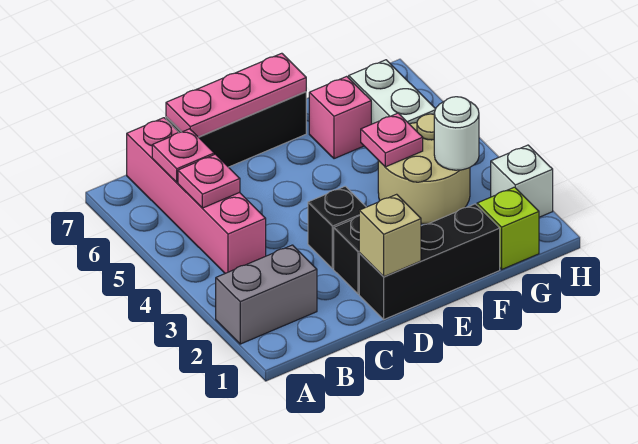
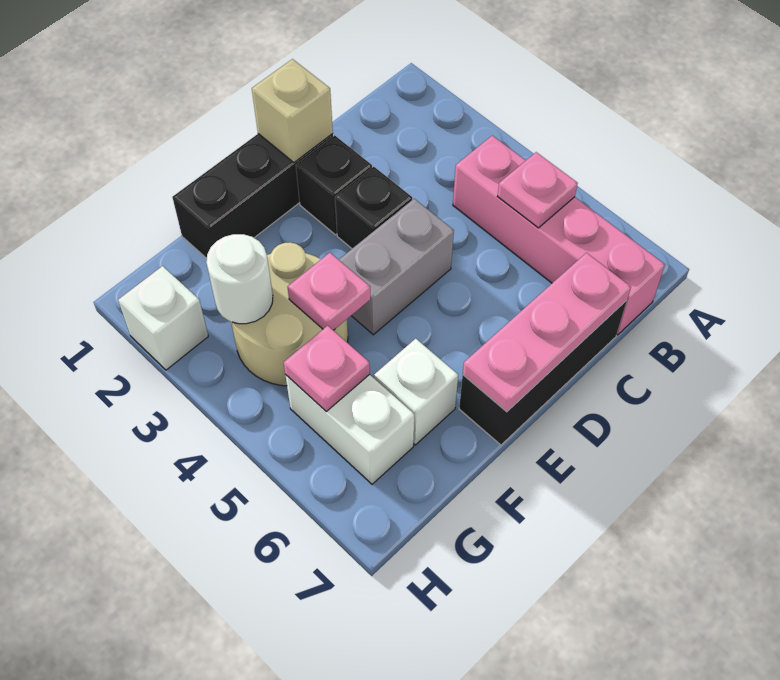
grey brick A2:B2 level 1 -> grey brick D4:E4 level 1
pink plate B6 level 2 -> pink plate G5 level 2
pink brick F6 level 1 -> white brick F6 level 1
lime brick G1 level 1 -> none

